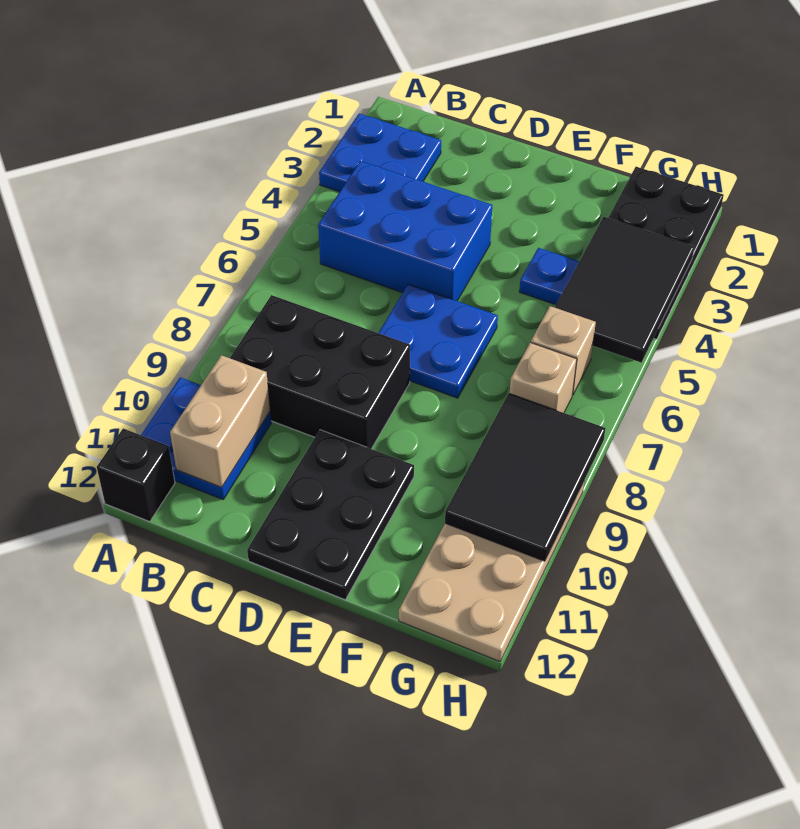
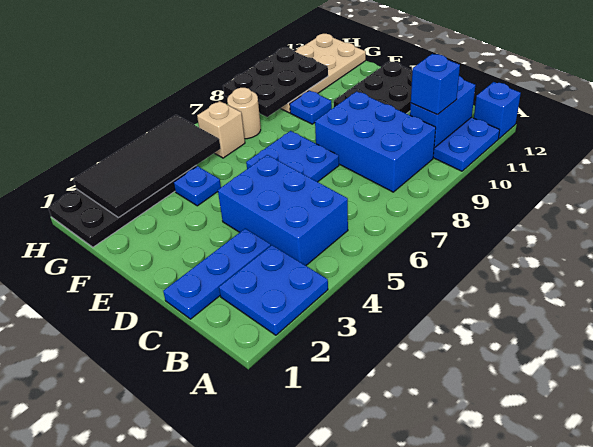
black brick A12 level 1 -> blue brick A12 level 1
black brick B8:D9 level 1 -> blue brick B8:D9 level 1
tan brick B10:B11 level 2 -> blue brick B10:B11 level 2
none -> blue brick B10 level 3
none -> blue plate C1:C3 level 1
none -> blue plate F9 level 1
black tile G3:H5 level 2 -> black tile G2:H5 level 2
tan brick G7 level 1 -> tan round brick G7 level 1
black tile G8:H10 level 2 -> black plate G8:H10 level 2

